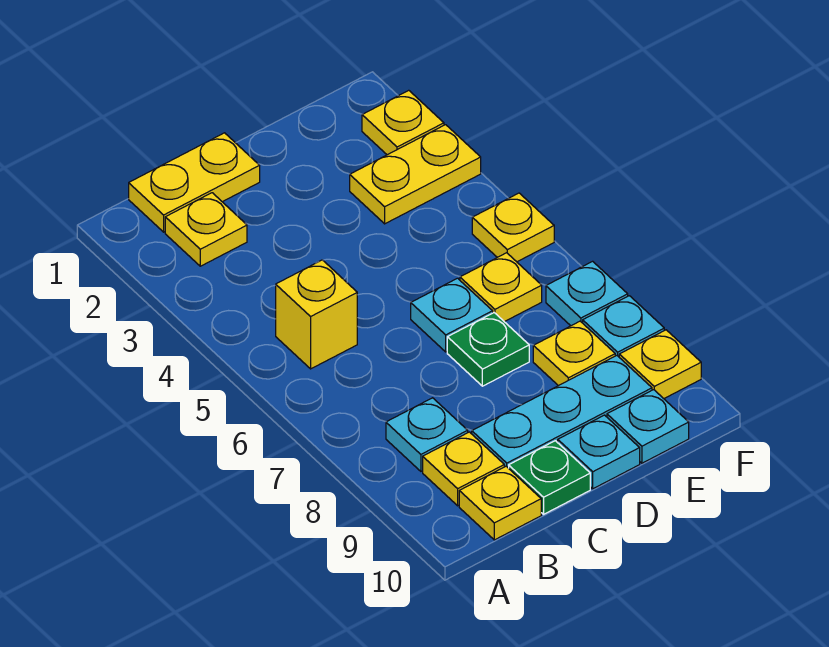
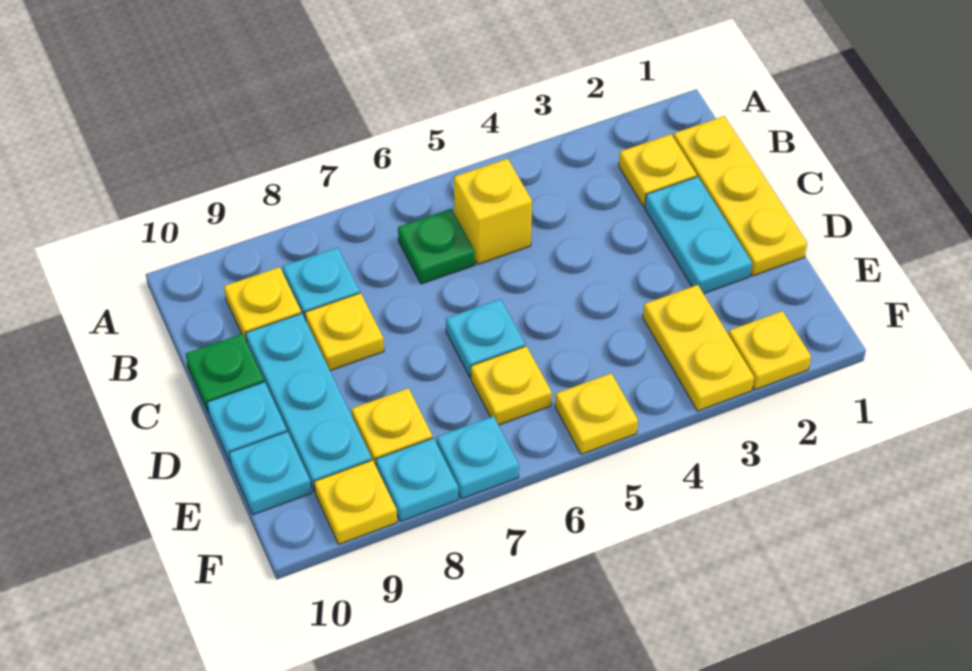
yellow plate B1:C1 level 1 -> yellow plate B1:D1 level 1
yellow plate B10 level 1 -> yellow plate C8 level 1
none -> cyan plate C2:D2 level 1
green plate D7 level 1 -> green plate B6 level 1

